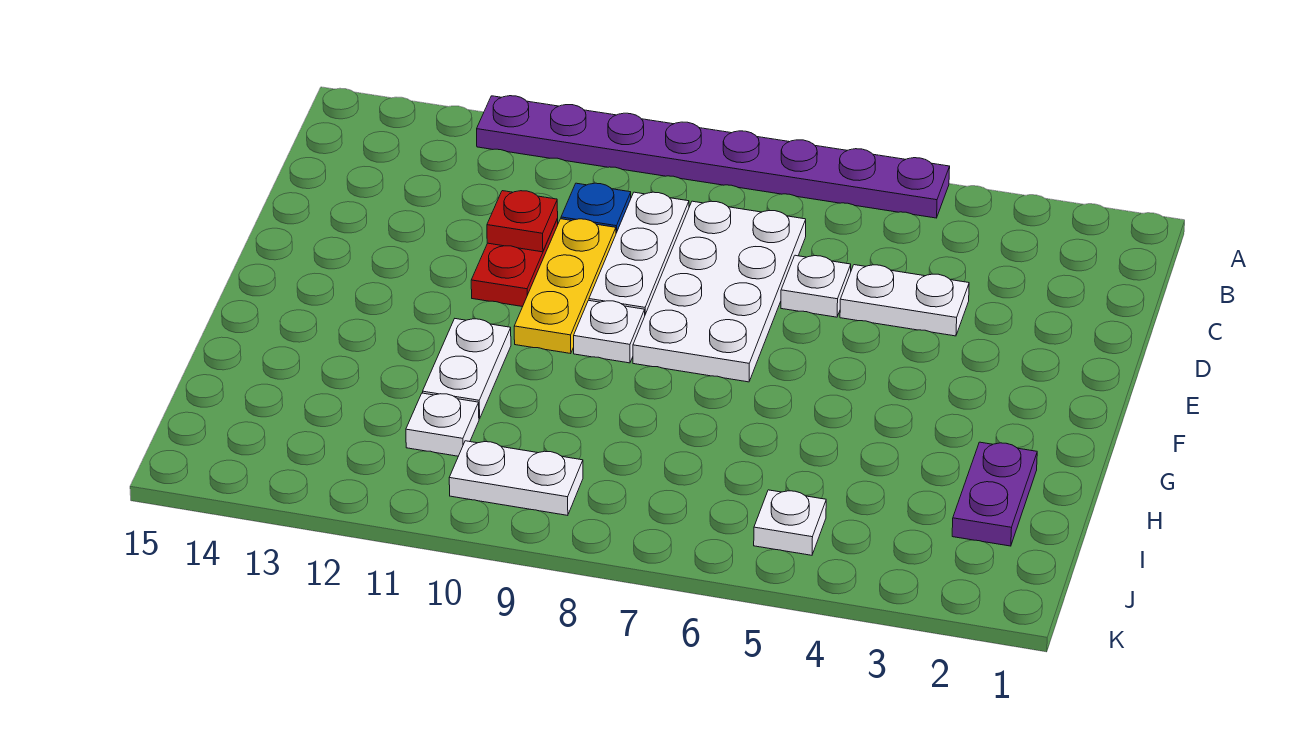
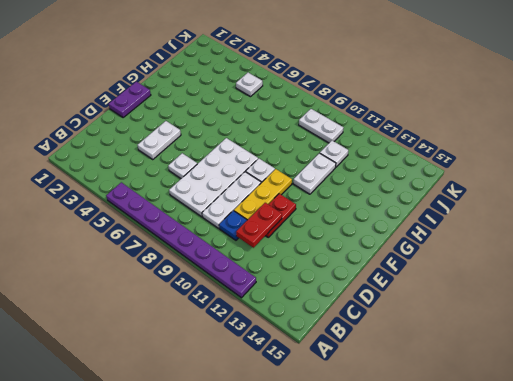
white plate D4:D5 level 1 -> white plate D4:E4 level 1
red plate D11 level 2 -> red plate C11:D11 level 2
purple plate H2:I2 level 1 -> purple plate E1:F1 level 1

